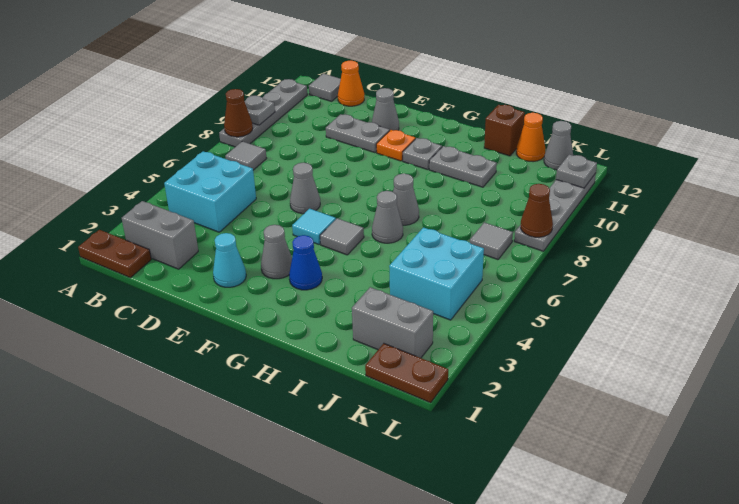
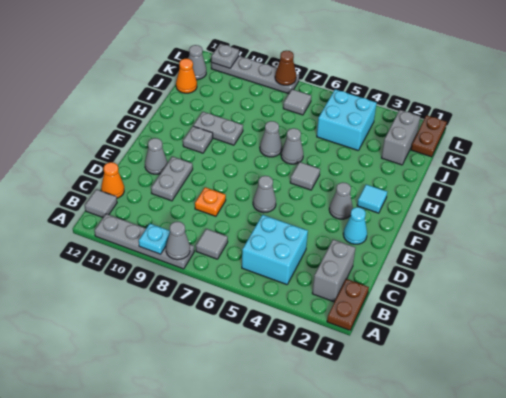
brown cone A8 level 2 -> grey cone A8 level 2
grey plate A9 level 2 -> cyan plate A9 level 2
cyan tile F5 level 1 -> cyan tile G2 level 1
orange plate F10 level 1 -> orange plate D8 level 1
blue cone G3 level 1 -> none
grey plate H10:I10 level 1 -> grey plate H9:H10 level 1
brown brick I12 level 1 -> none

